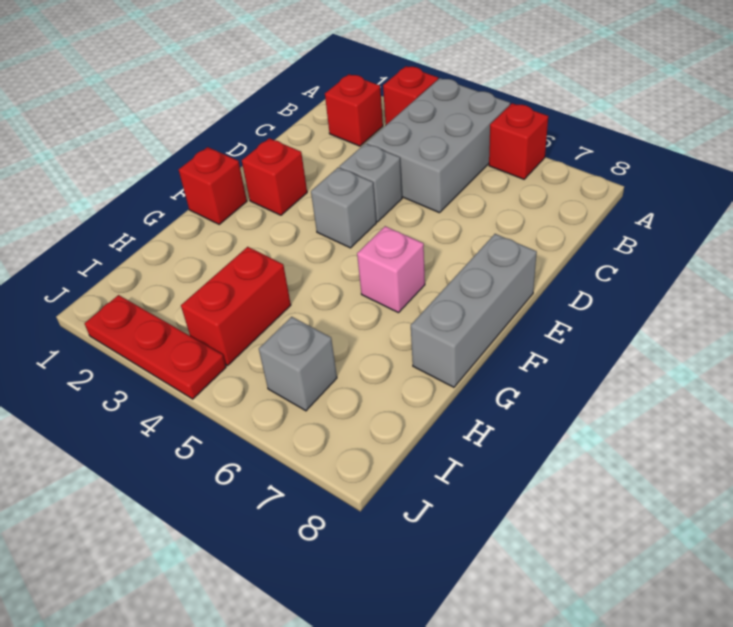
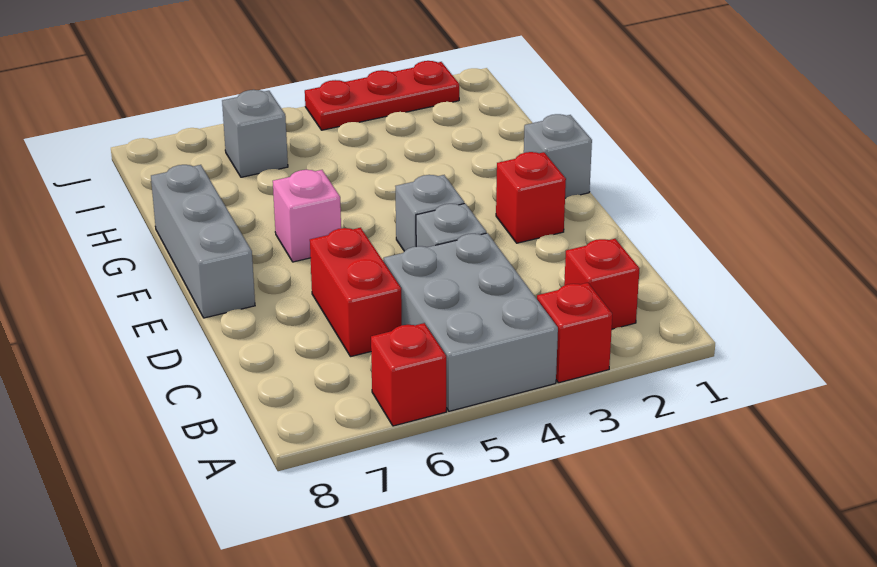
red brick F1 level 1 -> grey brick F1 level 1
red brick H4:I4 level 1 -> red brick C6:D6 level 1

